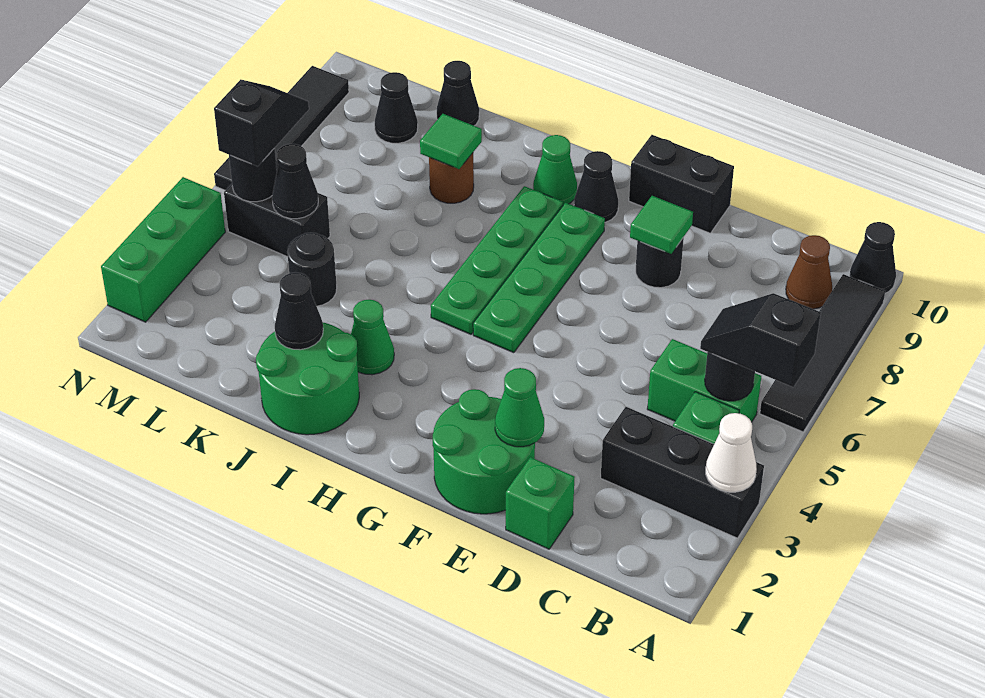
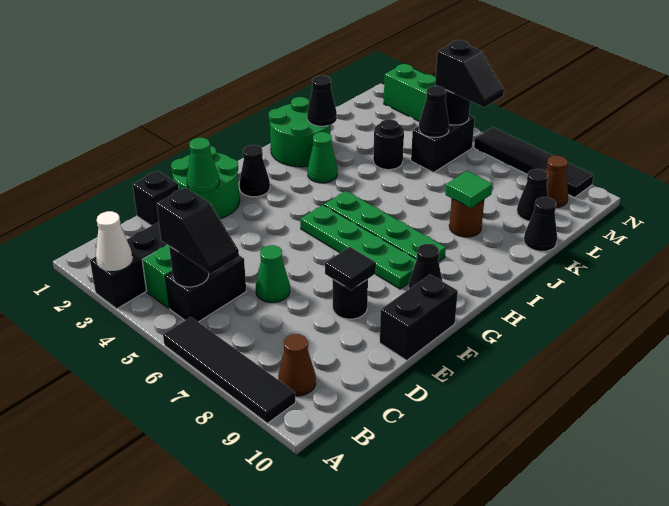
black slope A5:B5 level 3 top A -> black slope B5:B6 level 3 top 5
black cone A10 level 1 -> black cone G2 level 1
green brick B5:C5 level 1 -> black brick B5:C5 level 1
green brick D1 level 1 -> black brick D1 level 1
green tile E8 level 2 -> black tile E8 level 2
green cone H9 level 1 -> green cone D6 level 1
none -> brown cone M9 level 1

